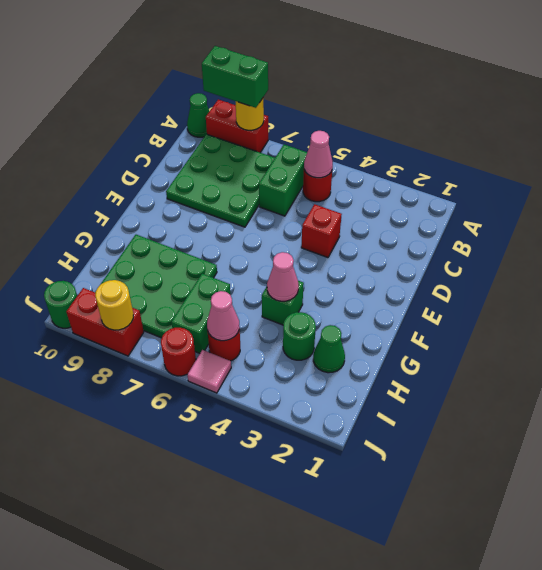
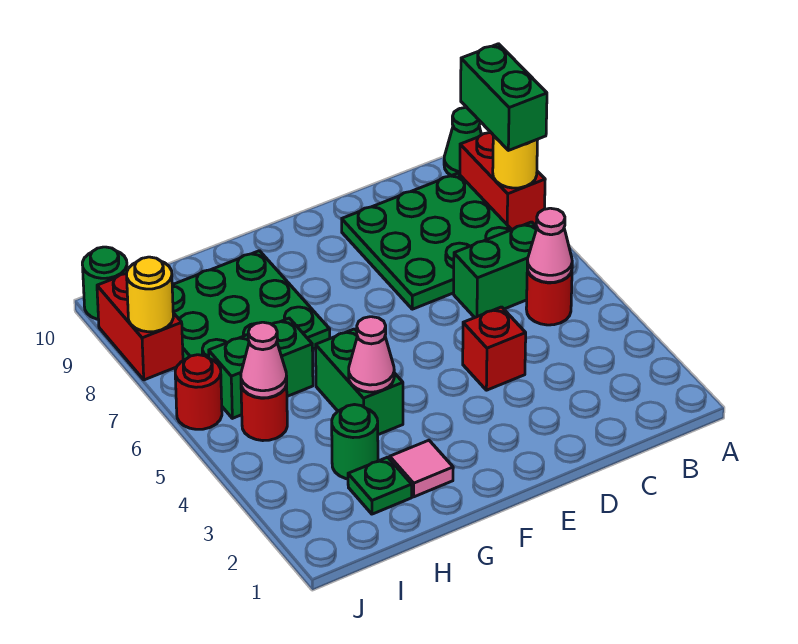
green brick G4 level 1 -> green brick G4:G5 level 1
green cone H2 level 1 -> green plate H2 level 1
pink tile J5 level 1 -> pink tile G2 level 1

